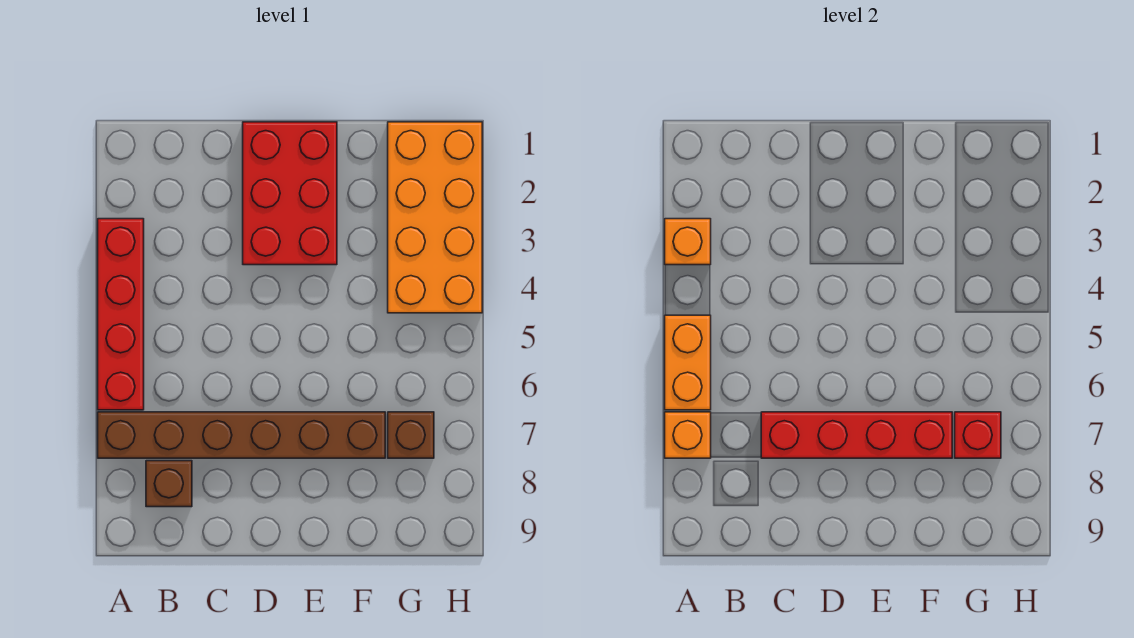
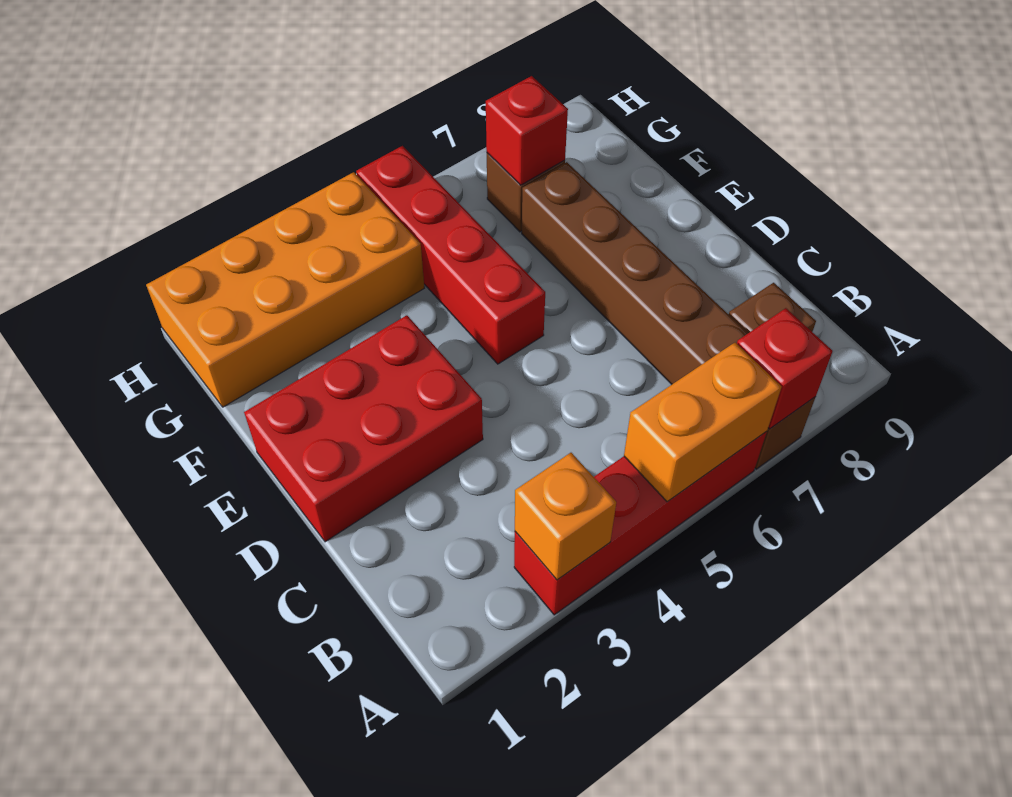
orange brick A7 level 2 -> red brick A7 level 2
red brick C7:F7 level 2 -> red brick E5:H5 level 1

